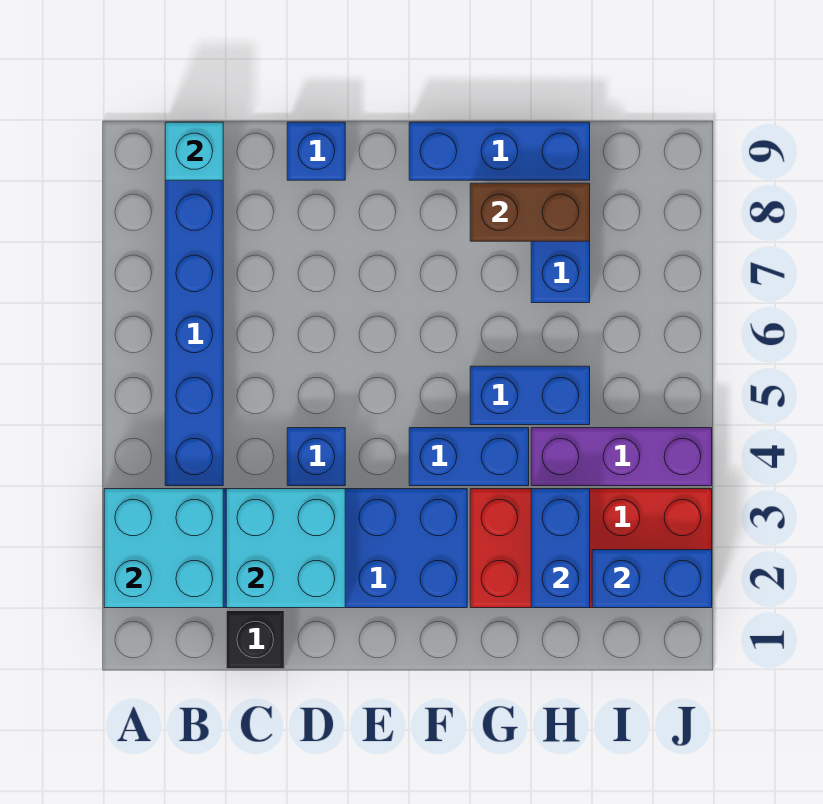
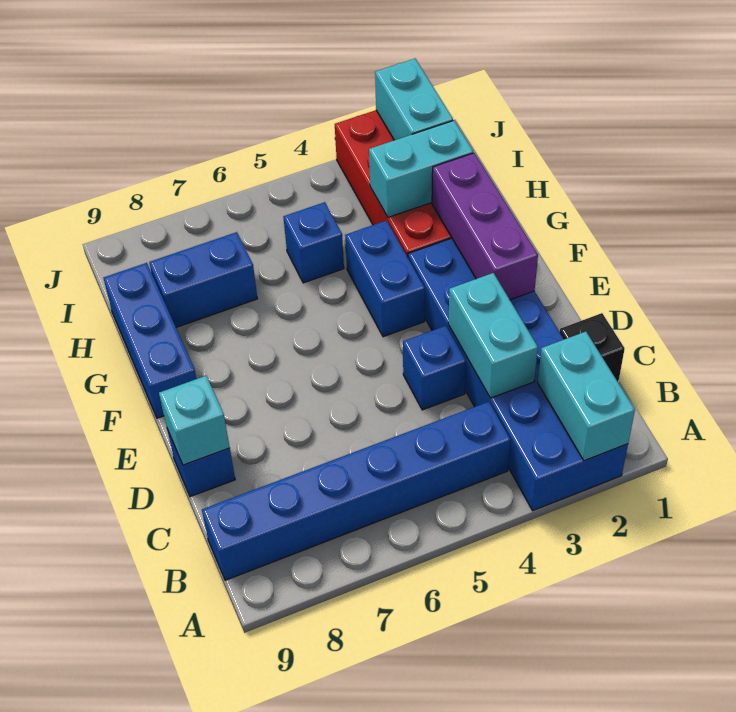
cyan brick A2:B3 level 2 -> cyan brick A2:B2 level 2
cyan brick B9 level 2 -> cyan brick D9 level 2
cyan brick C2:D3 level 2 -> cyan brick C3:D3 level 2
blue brick G5:H5 level 1 -> blue brick H5 level 1
brown brick G8:H8 level 2 -> none
blue brick H2:H3 level 2 -> cyan brick H2:H3 level 2
purple brick H4:J4 level 1 -> purple brick E2:G2 level 2
blue brick I2:J2 level 2 -> cyan brick I2:J2 level 2

